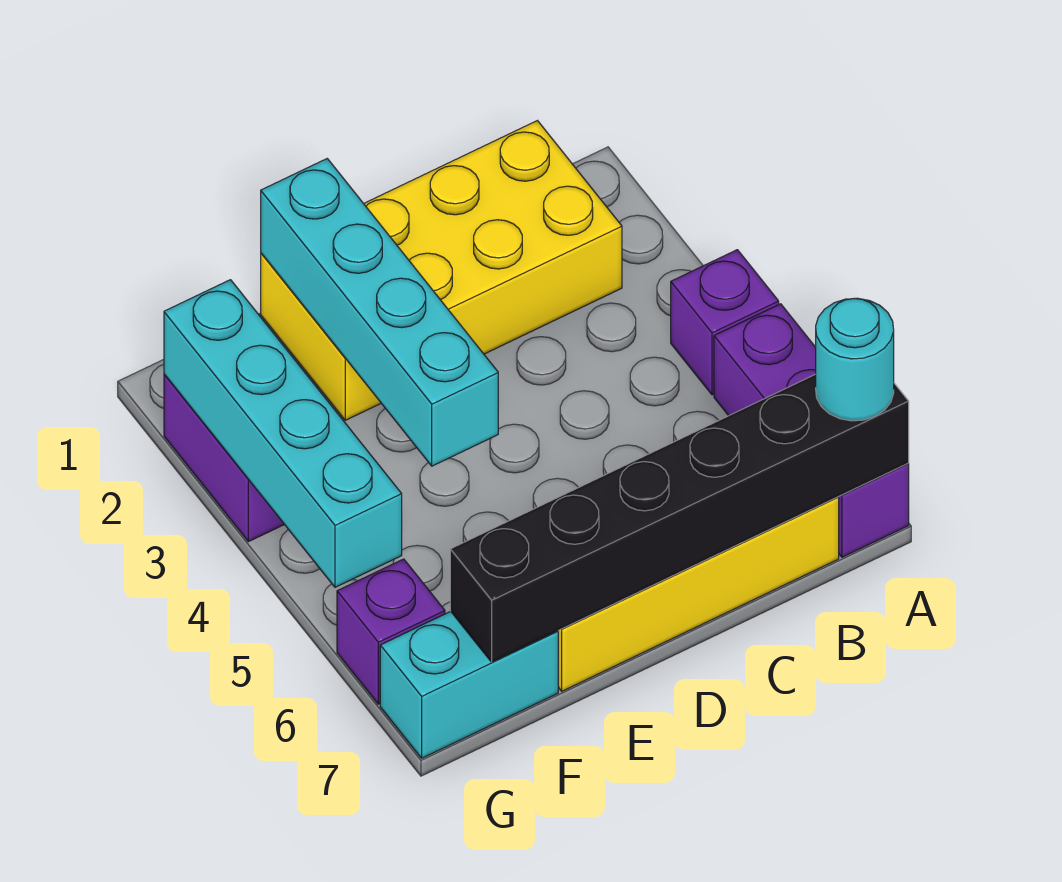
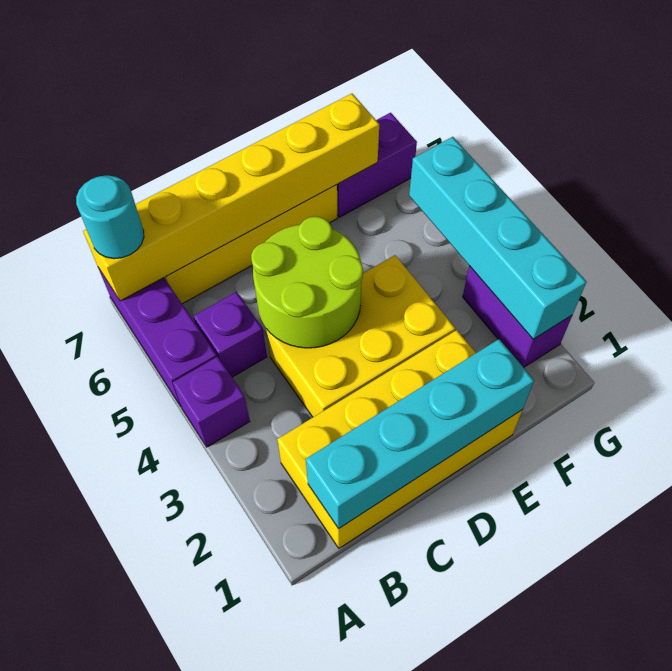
black brick A7:F7 level 2 -> yellow brick A7:F7 level 2
none -> yellow brick C3:E4 level 1
none -> lime round brick C4:D5 level 2
cyan brick E1:E4 level 2 -> cyan brick B1:E1 level 2
cyan brick F7:G7 level 1 -> purple brick F7:G7 level 1
purple brick G6 level 1 -> purple brick B5 level 1

